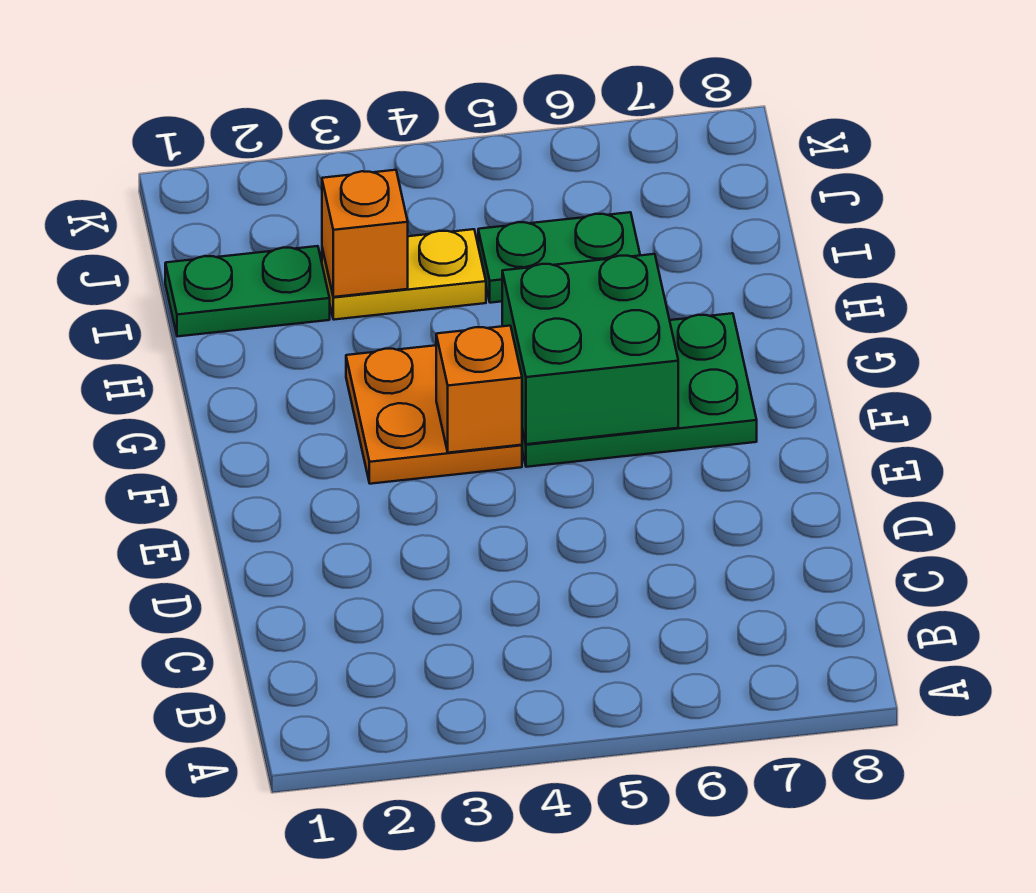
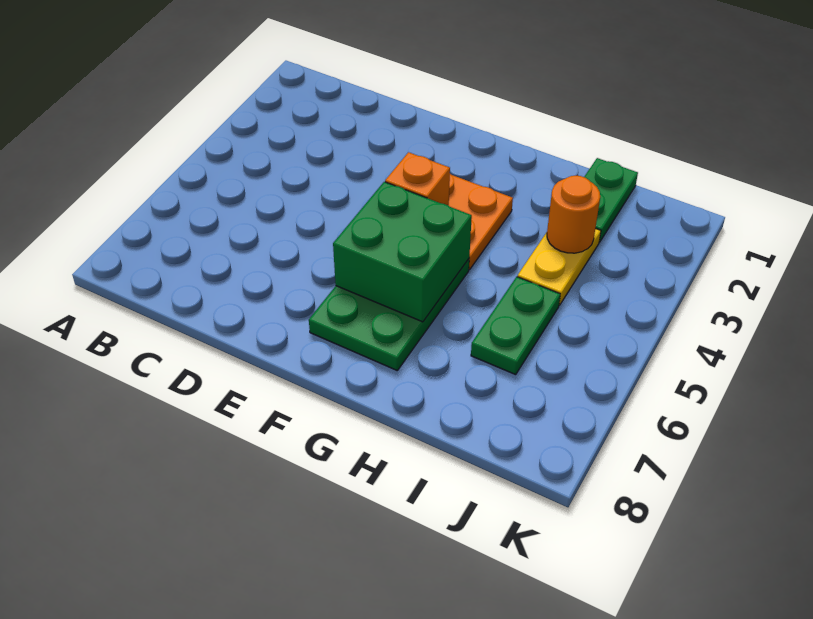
orange brick I3 level 2 -> orange round brick I3 level 2

